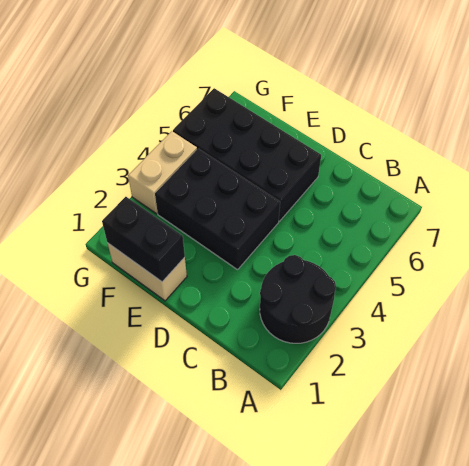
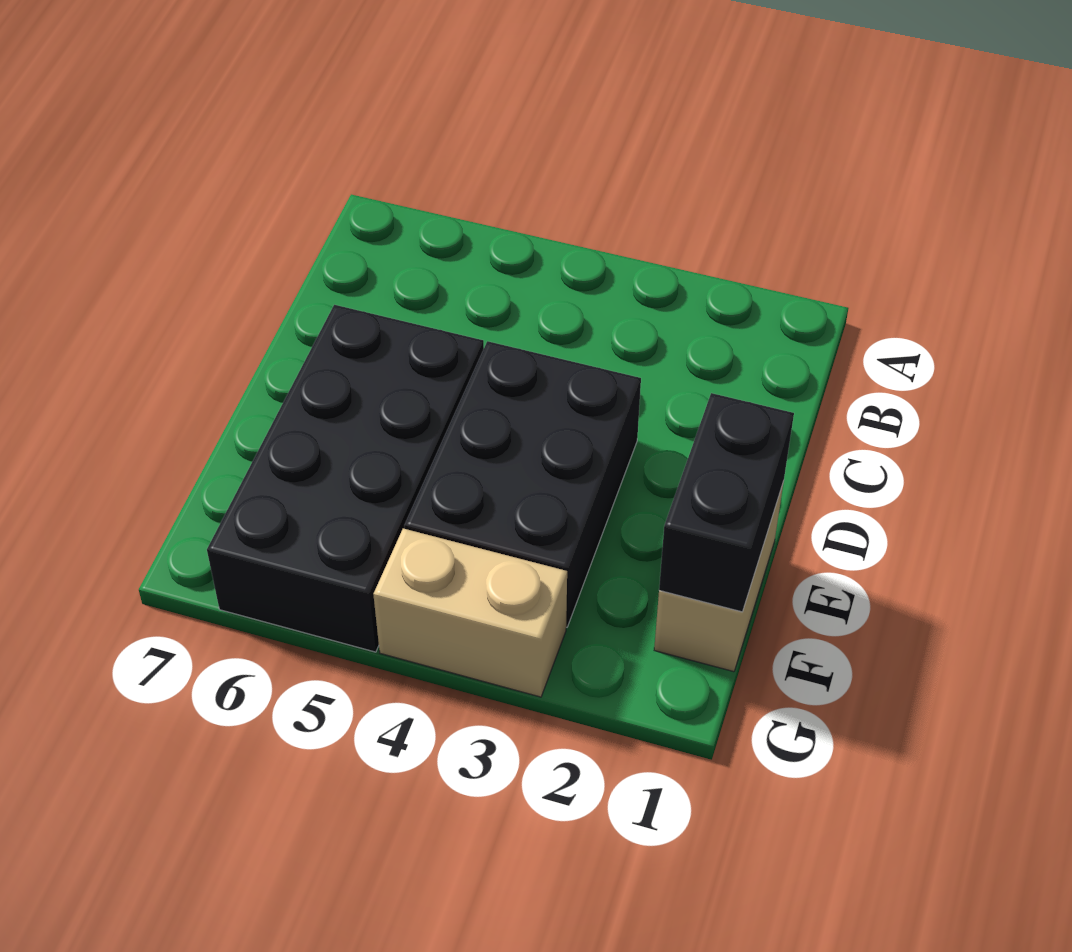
black round brick A2:B3 level 1 -> none

